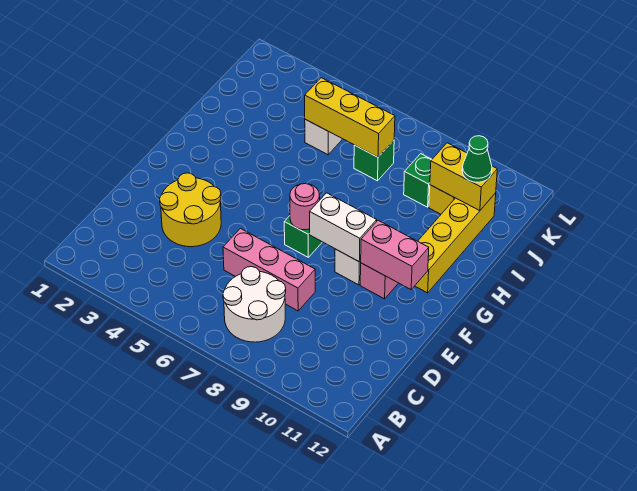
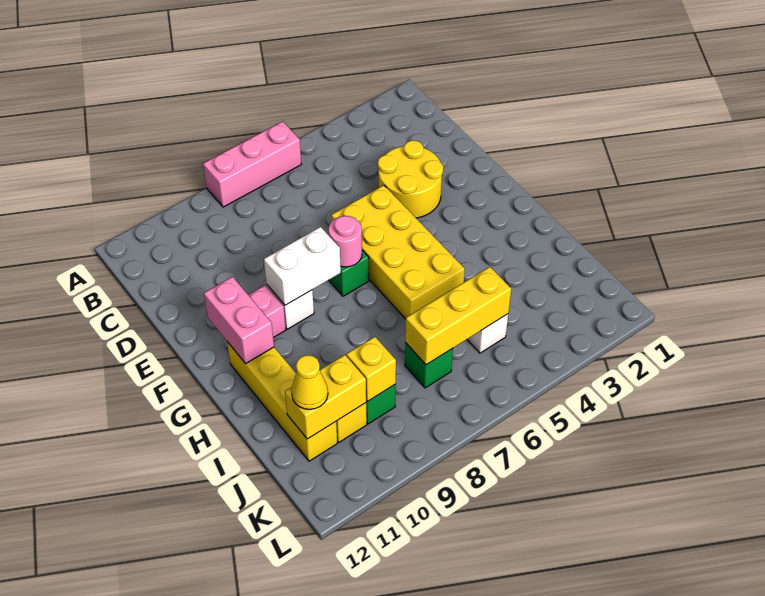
white round brick B7:C8 level 1 -> none
pink brick D6:D8 level 1 -> pink brick A6:A8 level 1
none -> yellow brick E5:H6 level 1
pink brick F10:F11 level 2 -> pink brick F11:G11 level 2
none -> yellow brick J9 level 2
green cone J11 level 3 -> yellow cone J11 level 3

